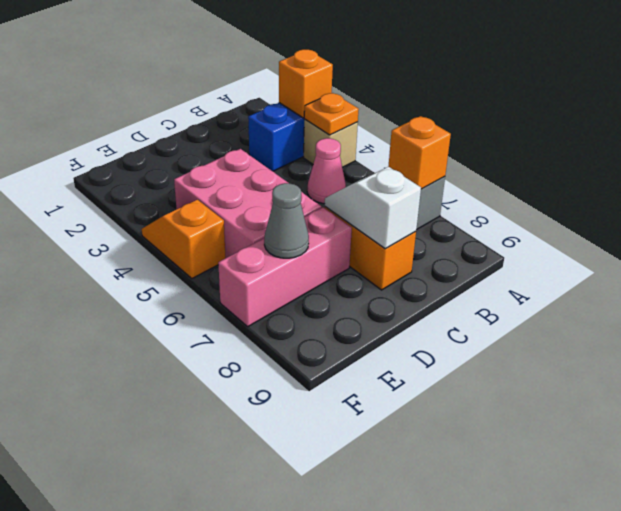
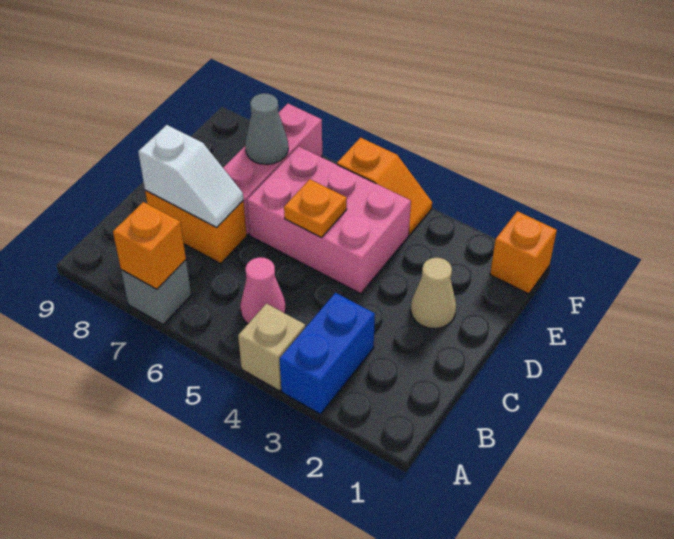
orange brick A3 level 2 -> orange brick F1 level 1
orange plate A4 level 2 -> orange plate D5 level 2
none -> tan cone D2 level 1

